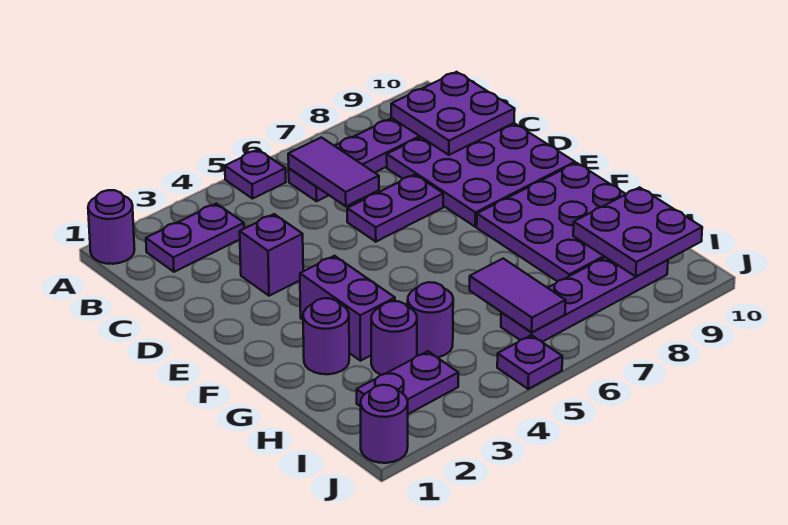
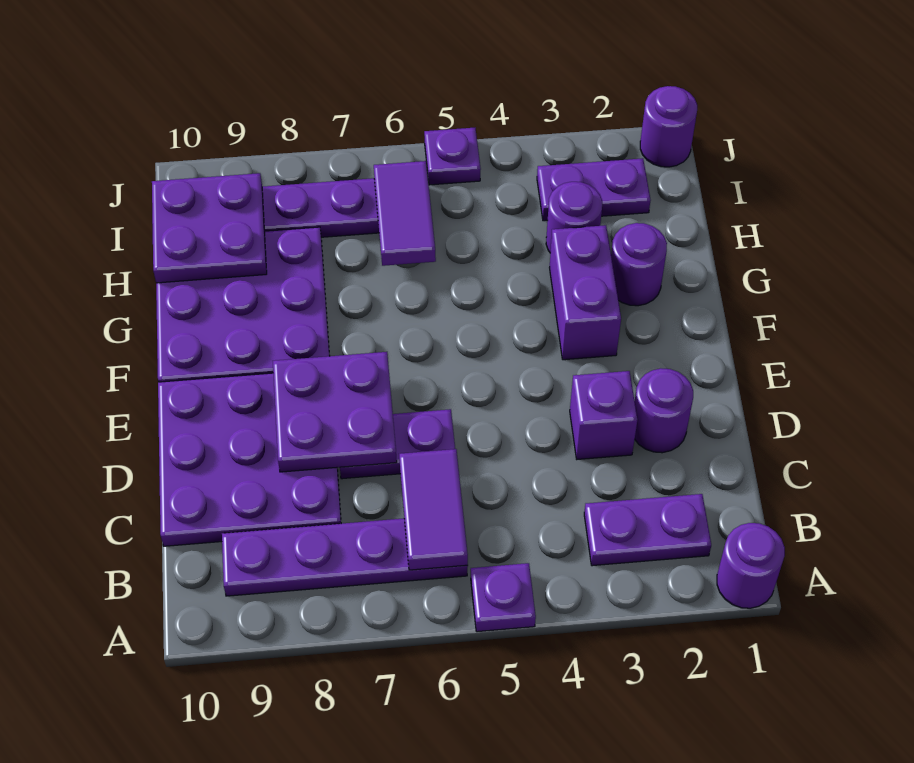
purple plate B9:C10 level 2 -> purple plate D7:E8 level 2
purple round brick H4 level 1 -> purple round brick D2 level 1

